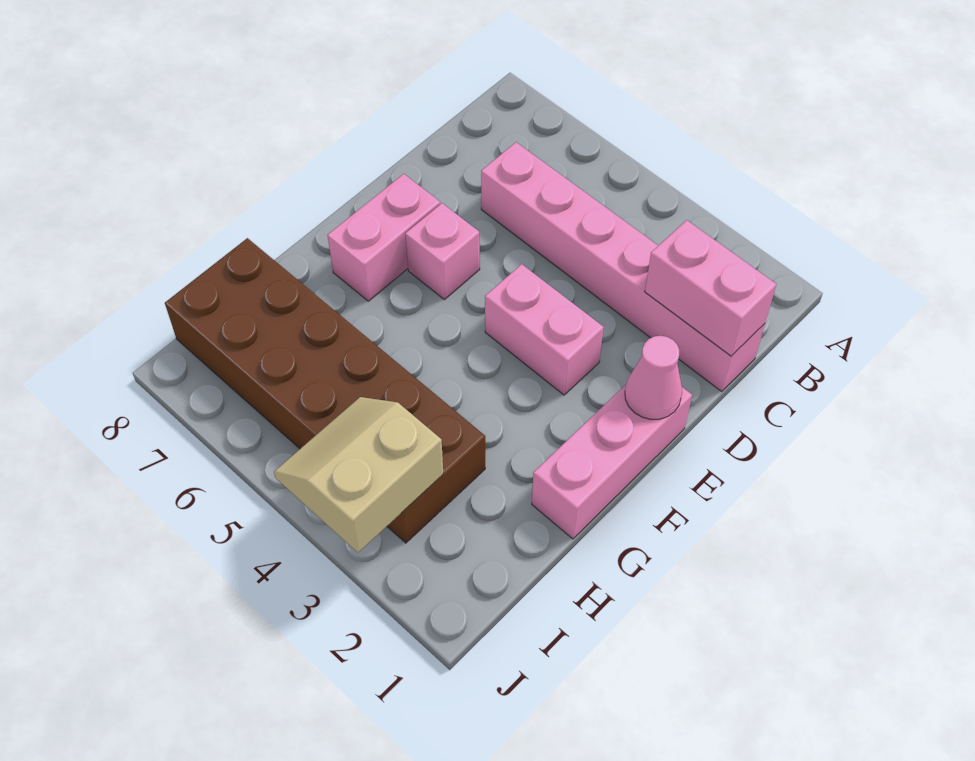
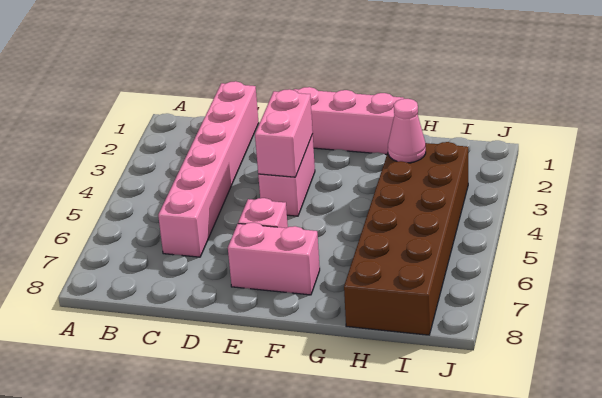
pink brick C1:C2 level 2 -> pink brick E3:E4 level 2
pink cone E1 level 2 -> pink cone H3 level 2
tan slope I3:J4 level 2 top 3 -> none

